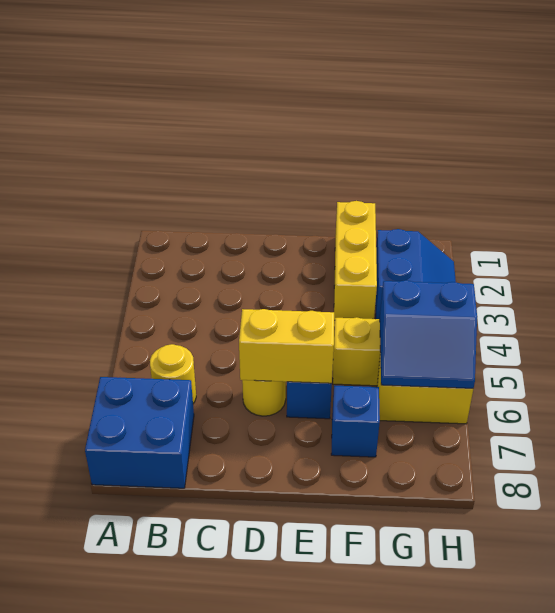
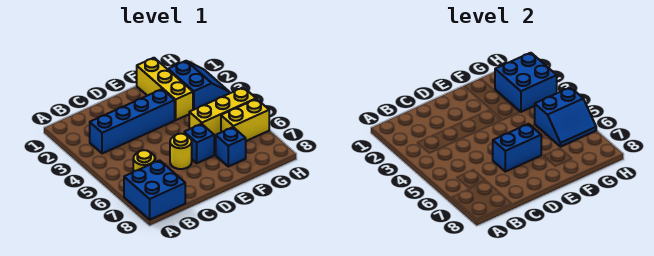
none -> blue brick B3:E3 level 1
yellow brick D6:E6 level 2 -> blue brick D6:E6 level 2
none -> blue brick G2:H3 level 2

